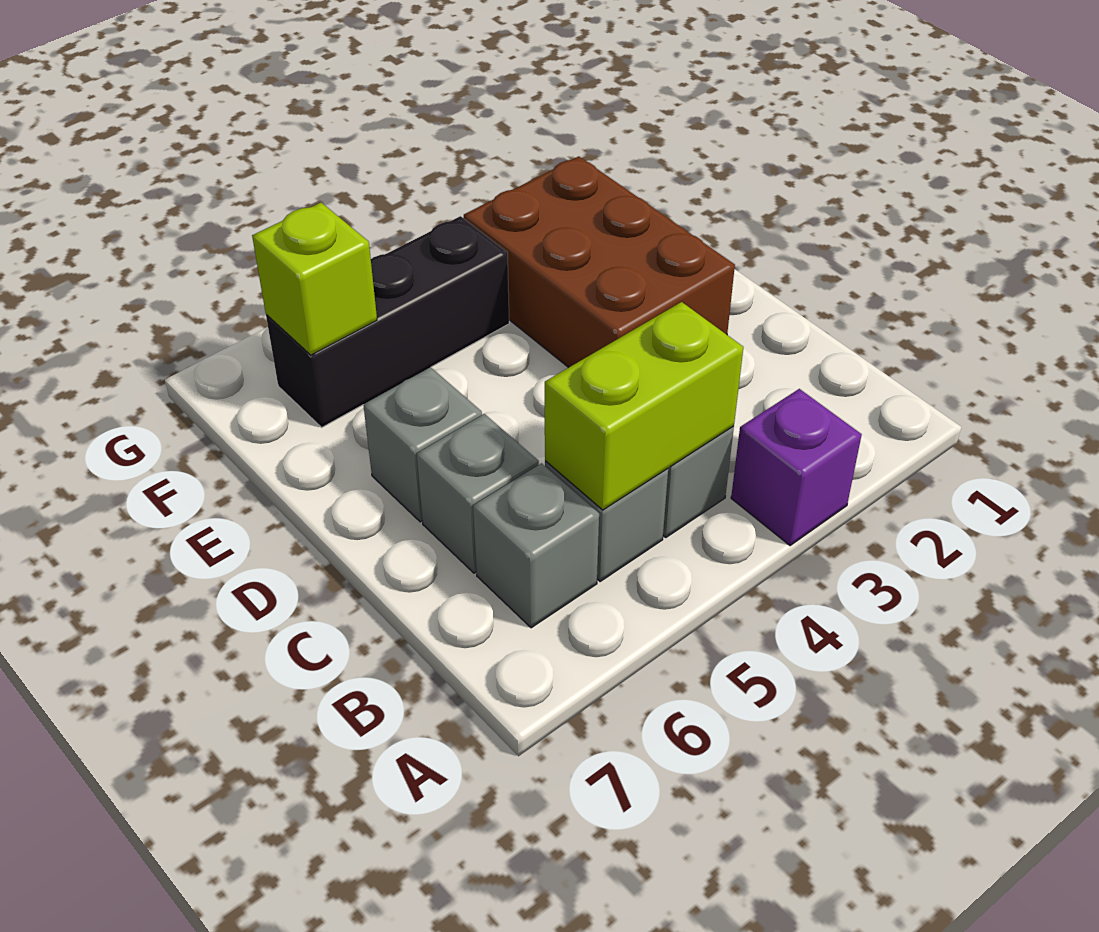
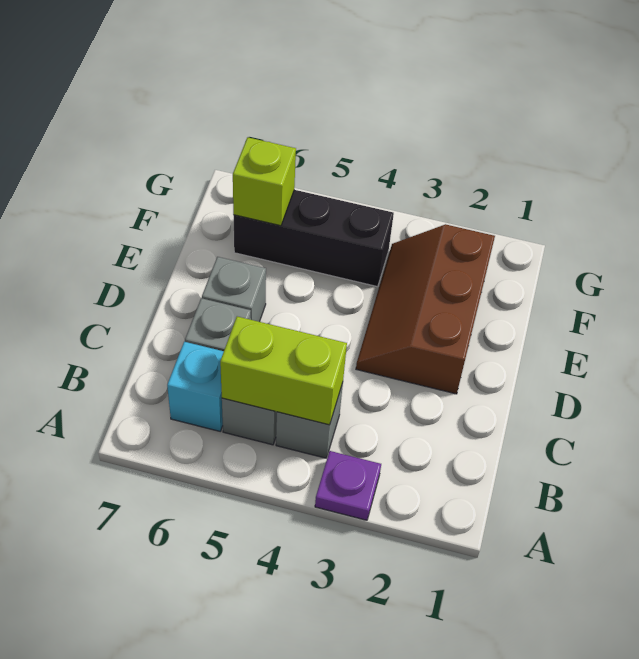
purple brick A3 level 1 -> purple plate A3 level 1
grey brick B6 level 1 -> cyan brick B6 level 1
brown brick D2:F3 level 1 -> brown slope D2:F3 level 1 top 2

